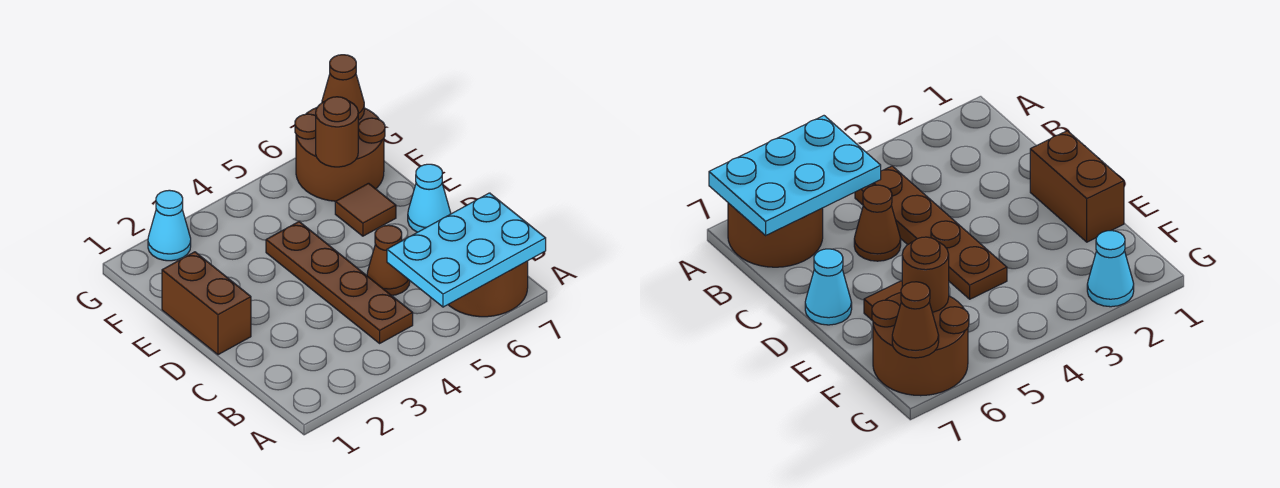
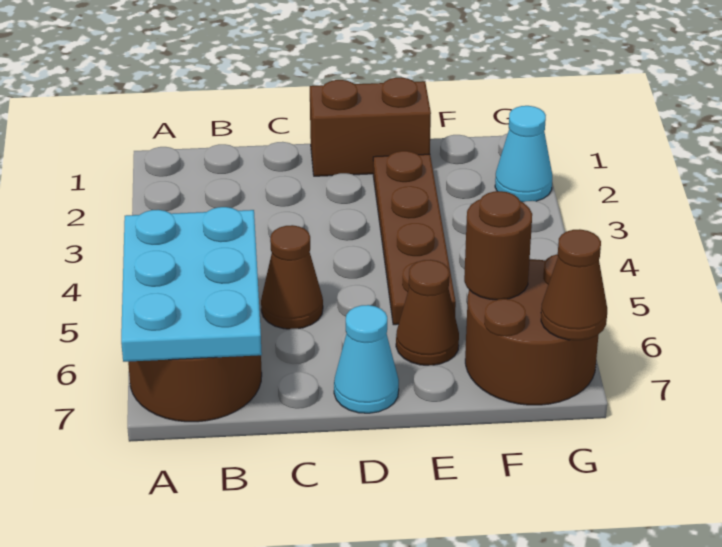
brown plate B4:E4 level 1 -> brown plate E2:E5 level 1
brown tile E6 level 1 -> brown cone E6 level 1

